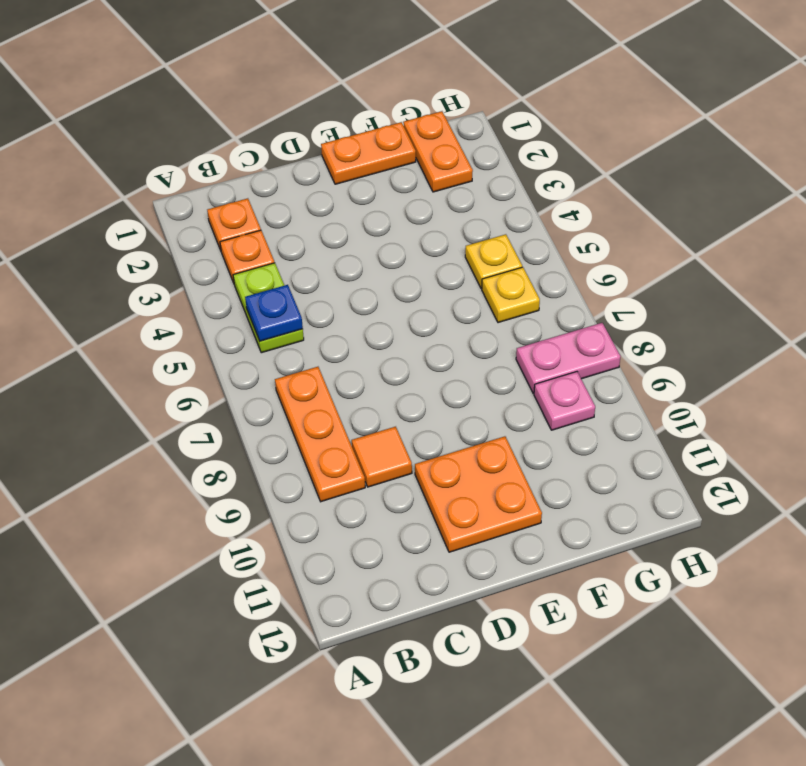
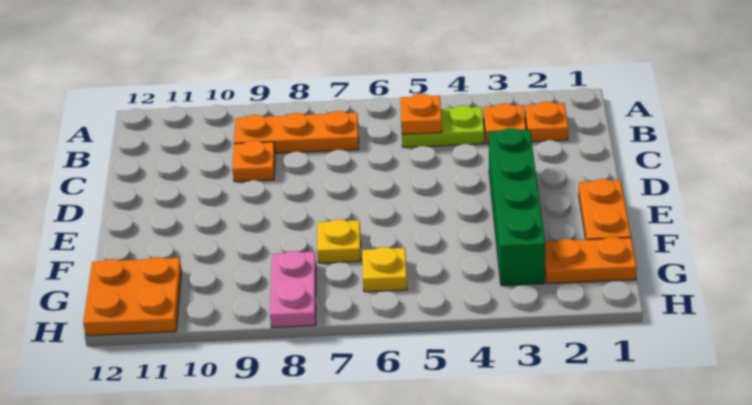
blue plate B5 level 2 -> orange plate B5 level 2
orange tile C9 level 1 -> orange plate C9 level 1
none -> green brick D3:G3 level 1
orange plate D10:E11 level 1 -> orange plate G11:H12 level 1
yellow plate G5 level 1 -> yellow plate F7 level 1
pink plate G9 level 1 -> none

